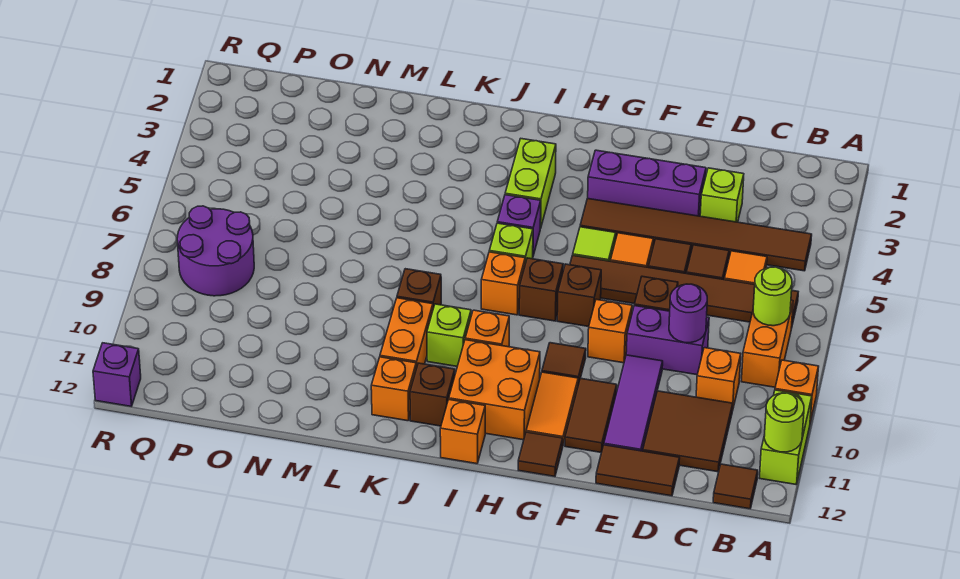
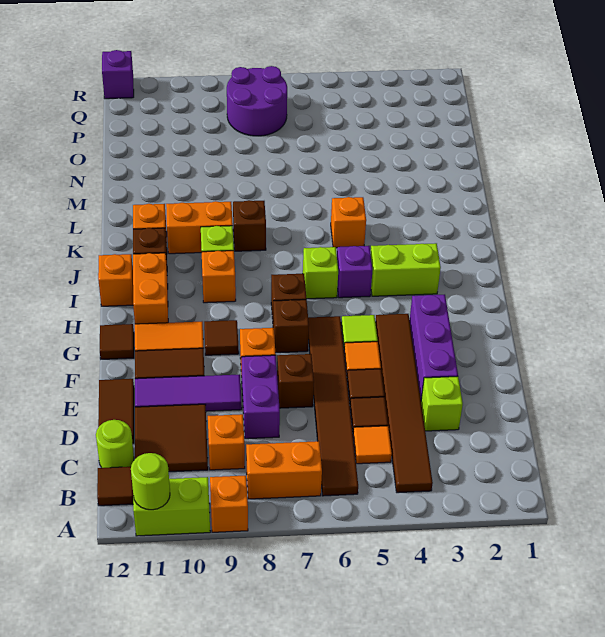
lime round brick B7 level 2 -> lime round brick C12 level 1
purple round brick D8 level 2 -> none
orange brick H10:I11 level 1 -> orange brick H11:I11 level 1
orange brick I7 level 1 -> orange brick K5 level 1

